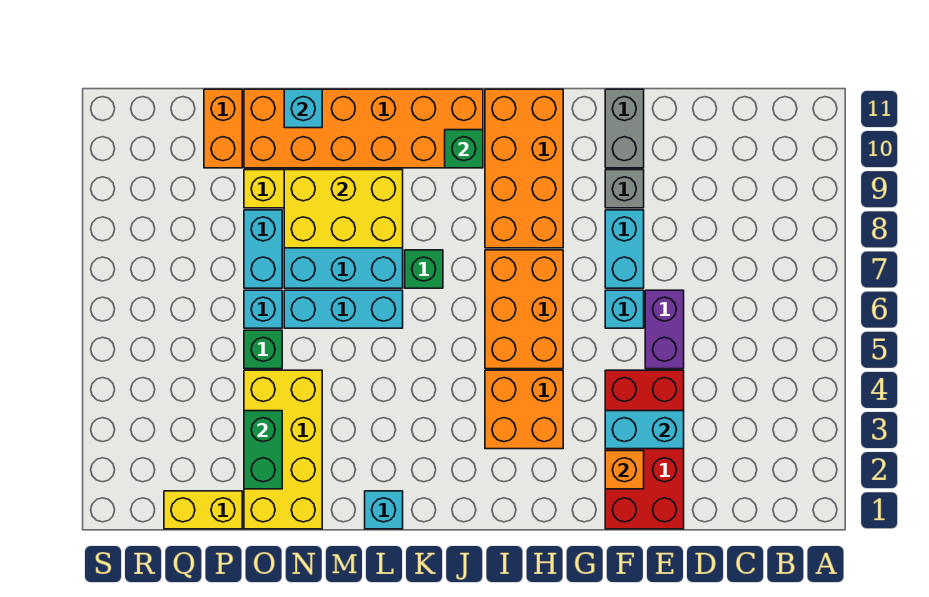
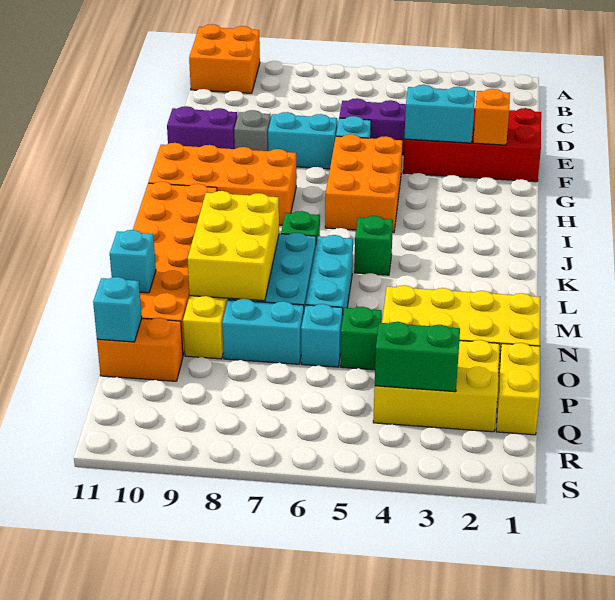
cyan brick E3:F3 level 2 -> cyan brick F3:F4 level 2
grey brick F10:F11 level 1 -> purple brick F10:F11 level 1
orange brick H3:I4 level 1 -> orange brick A10:B11 level 1
orange brick H5:I7 level 1 -> orange brick G5:I6 level 1
green brick J10 level 2 -> green brick K5 level 1
cyan brick L1 level 1 -> cyan brick P11 level 2
green brick O2:O3 level 2 -> green brick Q3:Q4 level 2
none -> yellow brick P2:Q4 level 1

